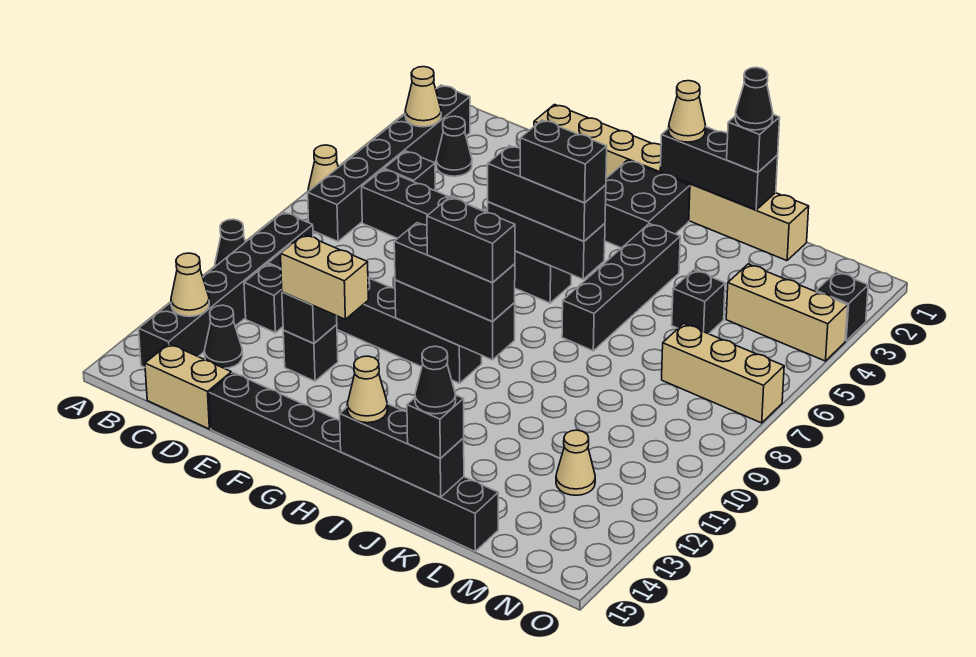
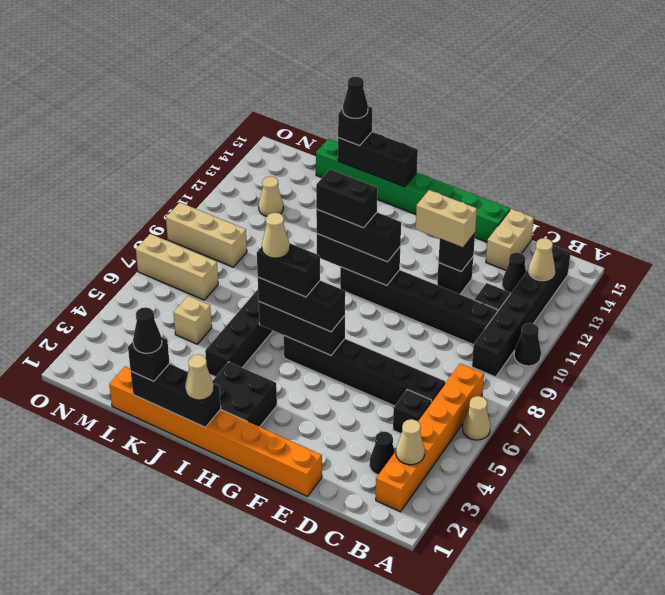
black brick B2:B7 level 1 -> orange brick B2:B7 level 1
tan brick C15:D15 level 1 -> tan brick D14:D15 level 1
tan brick E1:L1 level 1 -> orange brick E1:L1 level 1
black brick E15:L15 level 1 -> green brick E15:L15 level 1
tan cone I15 level 3 -> tan cone I6 level 5
black brick L5 level 1 -> tan brick L5 level 1
tan brick M4:O4 level 1 -> tan brick M9:O9 level 1
black brick O3 level 1 -> none

